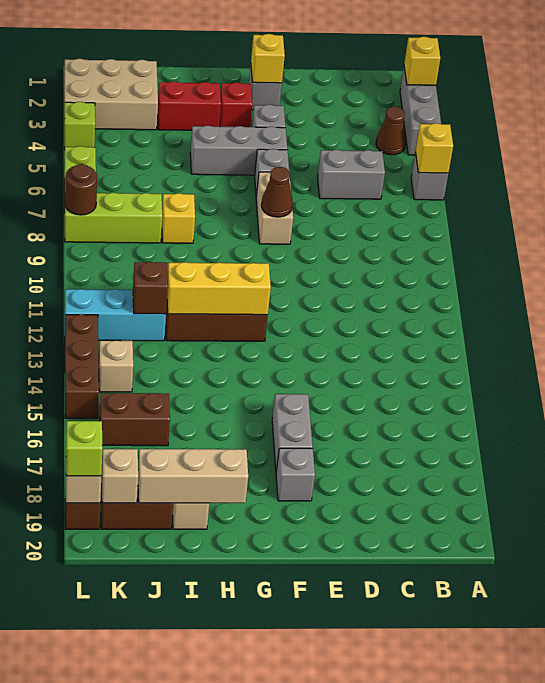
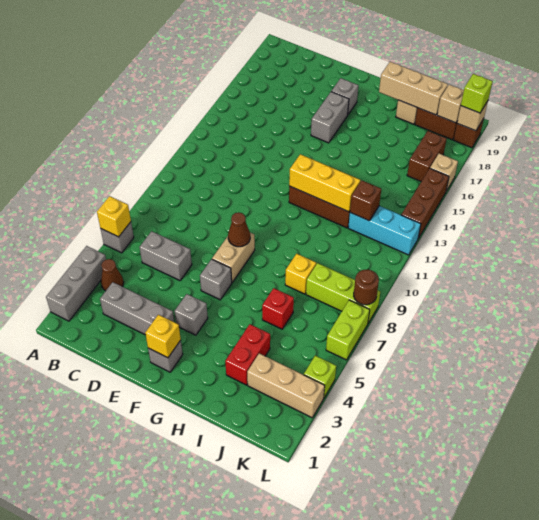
yellow brick A2 level 2 -> none
grey brick F5:H5 level 1 -> grey brick C3:E3 level 1
red brick G3 level 1 -> red brick I6 level 1
red brick H3:I3 level 1 -> red brick I3:I4 level 1
tan brick J2:L3 level 1 -> tan brick J3:L3 level 1
brown brick J16:K16 level 1 -> brown brick K16:K17 level 1
tan brick K14 level 1 -> tan brick L16 level 1

